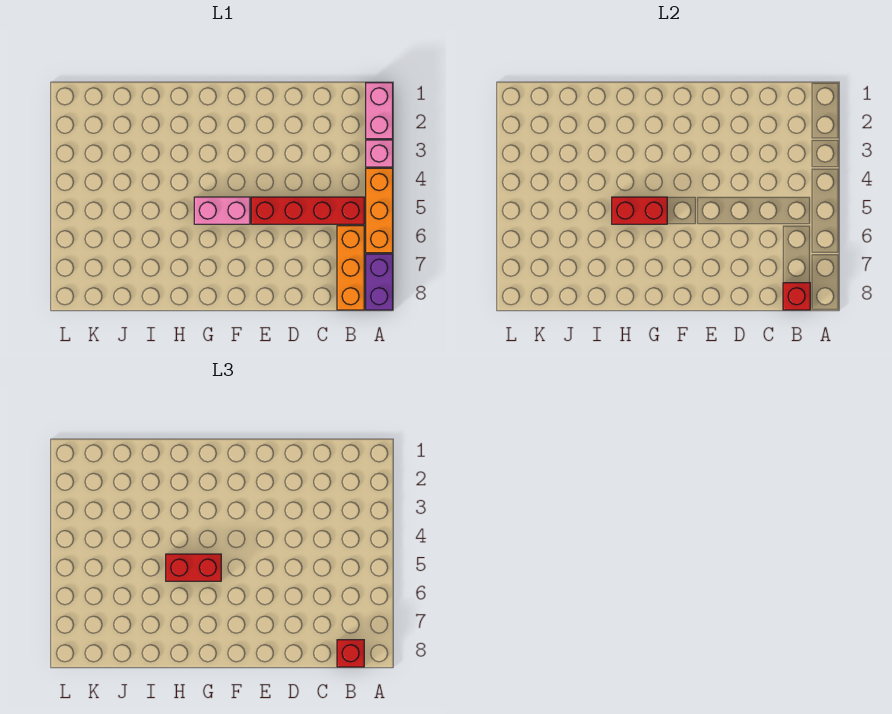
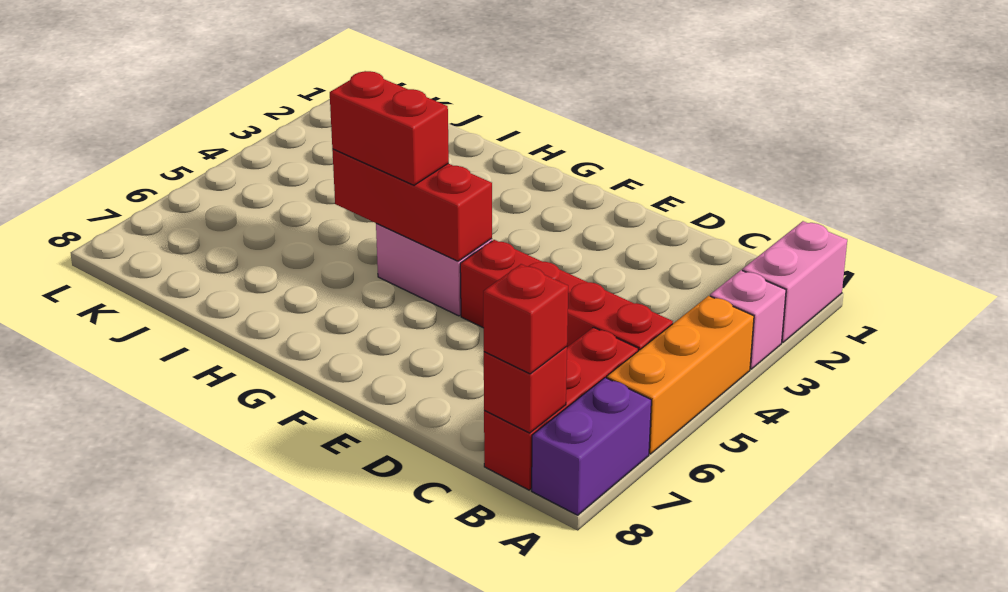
orange brick B6:B8 level 1 -> red brick B6:B8 level 1
red brick G5:H5 level 2 -> red brick F5:H5 level 2

